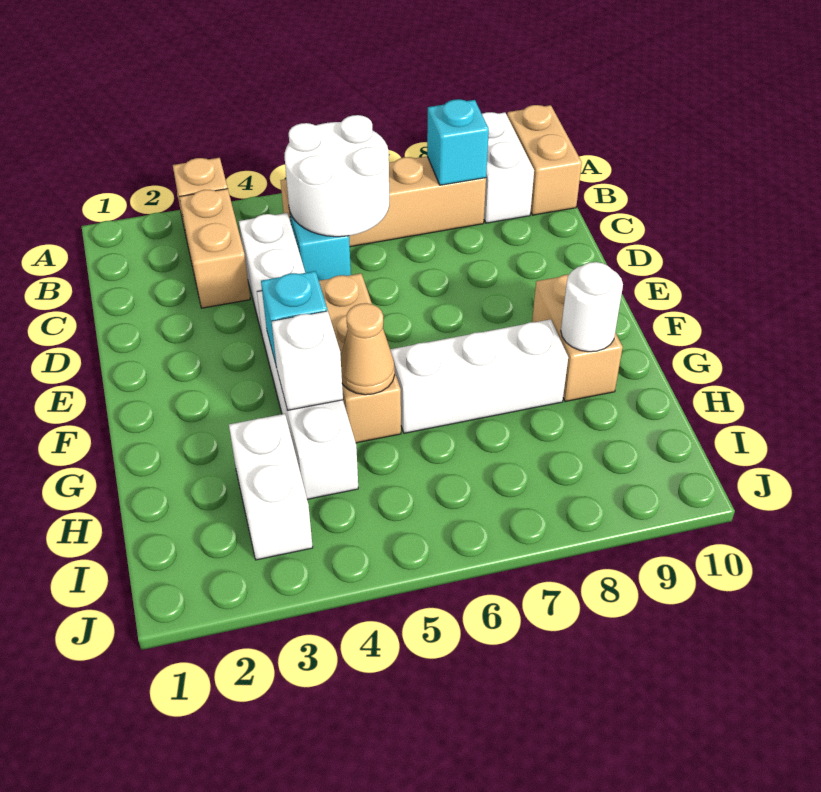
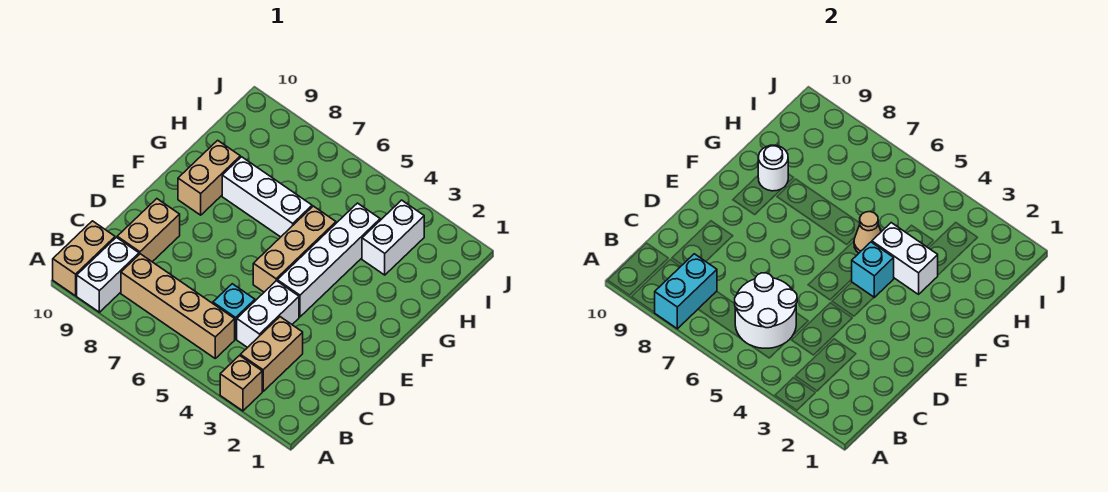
cyan brick B8 level 2 -> cyan brick A8:B8 level 2
none -> tan brick C9:D9 level 1
white brick G4 level 2 -> white brick G3:G4 level 2

